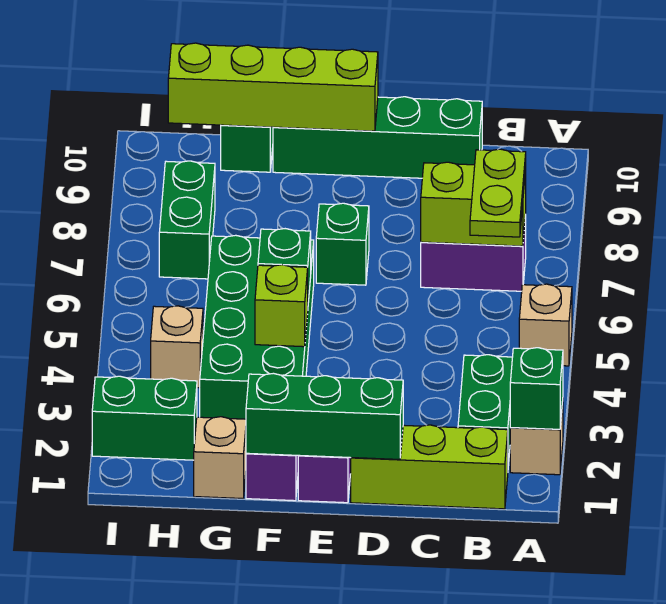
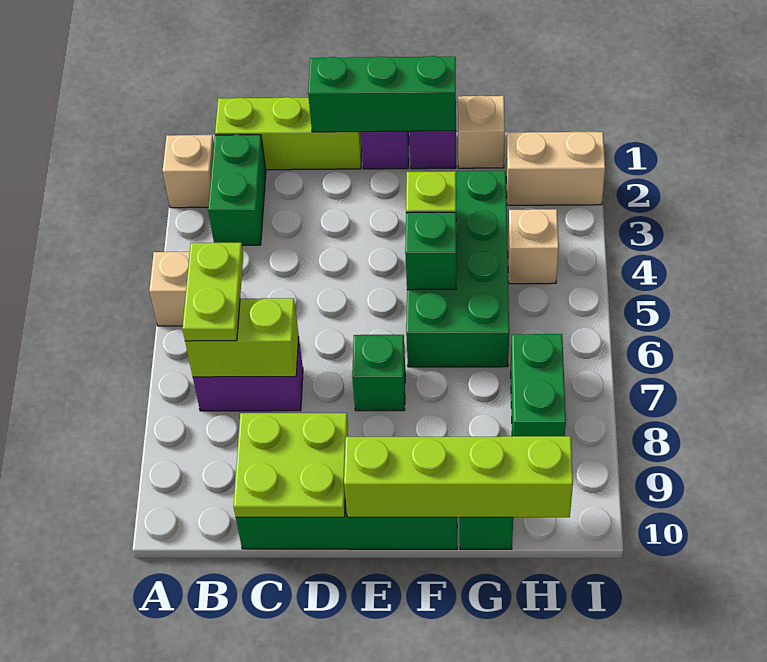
green brick A2 level 2 -> none
none -> lime plate C9:D10 level 2
green brick H2:I2 level 1 -> tan brick H2:I2 level 1

